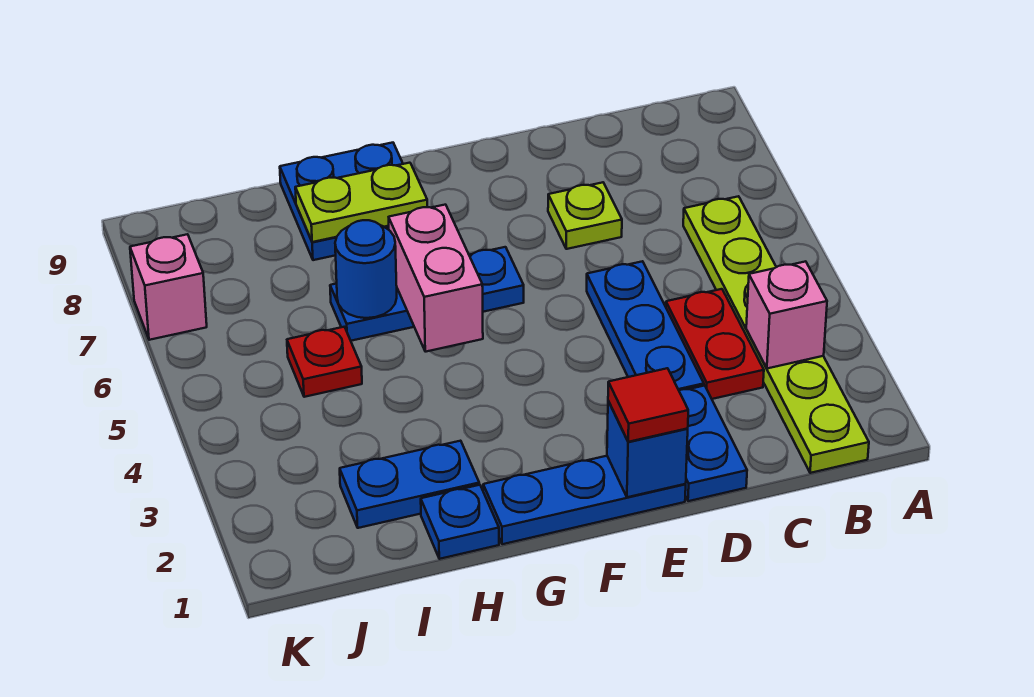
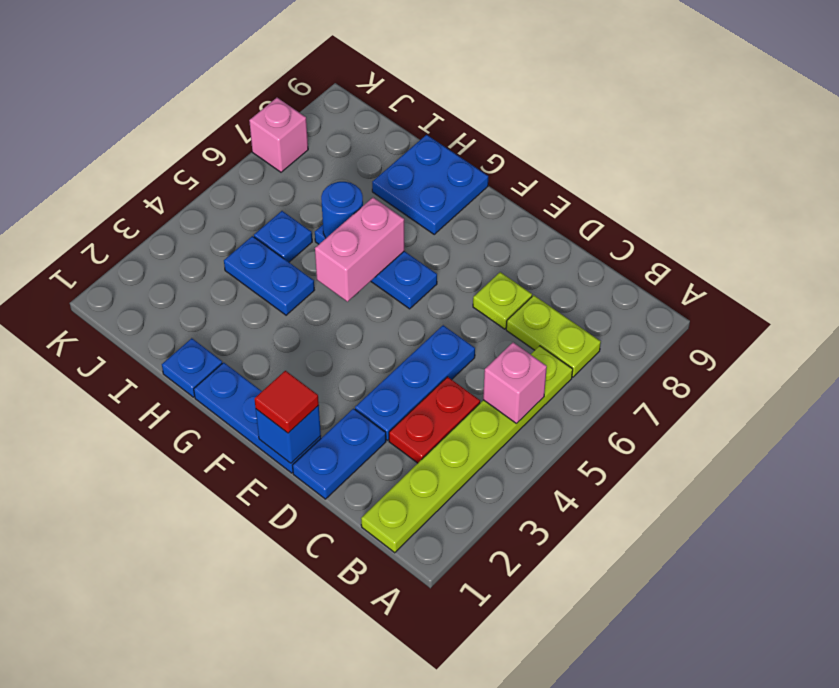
pink brick B3 level 2 -> pink brick B5 level 2
lime plate G8:H8 level 2 -> lime plate B7:C7 level 1
blue plate H2:I2 level 1 -> blue plate H4:I4 level 1
red plate I5 level 1 -> blue plate I5 level 1

